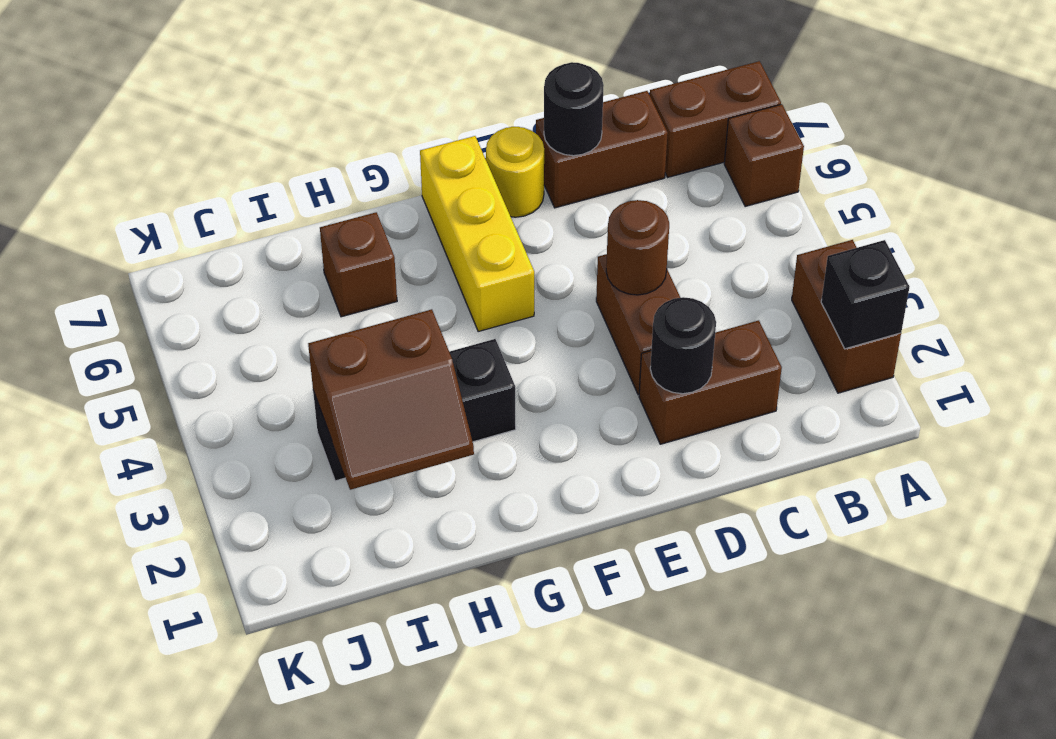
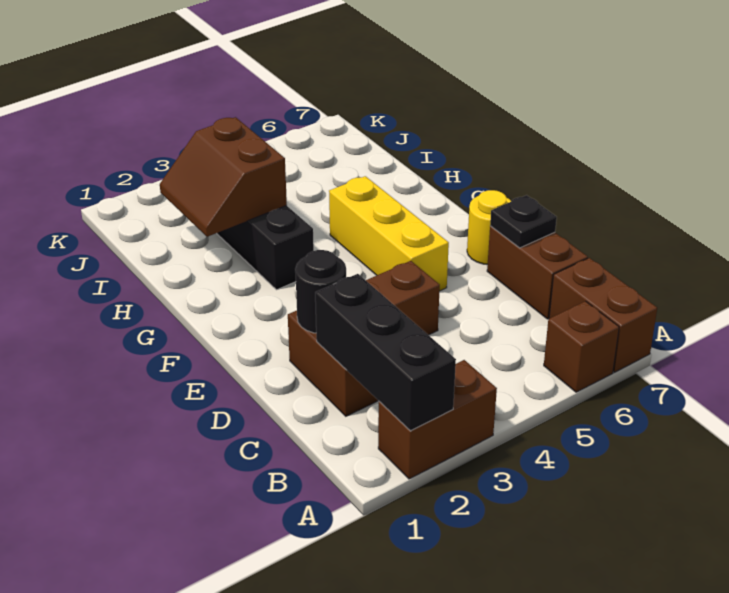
black brick A2 level 2 -> black brick A2:C2 level 2
brown round brick D4 level 2 -> none
black round brick D7 level 2 -> black plate D7 level 2
yellow brick F5:F7 level 1 -> yellow brick E5:G5 level 1
brown brick H6 level 1 -> none

